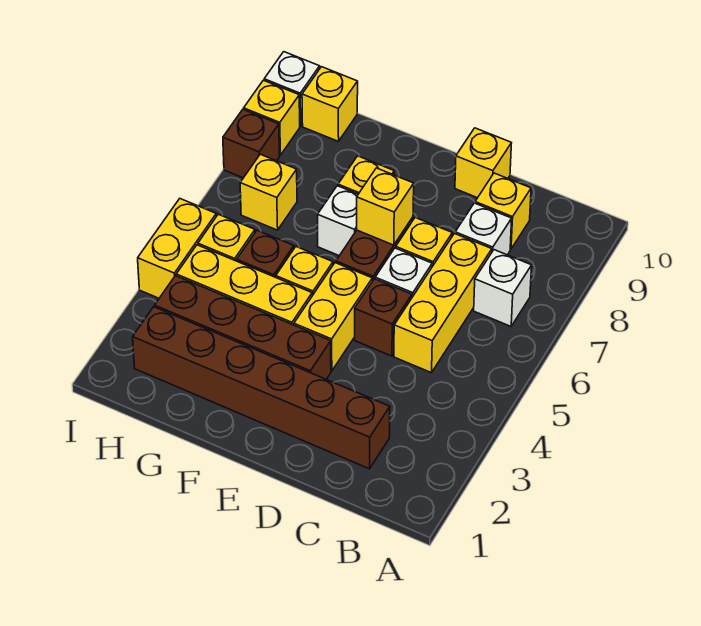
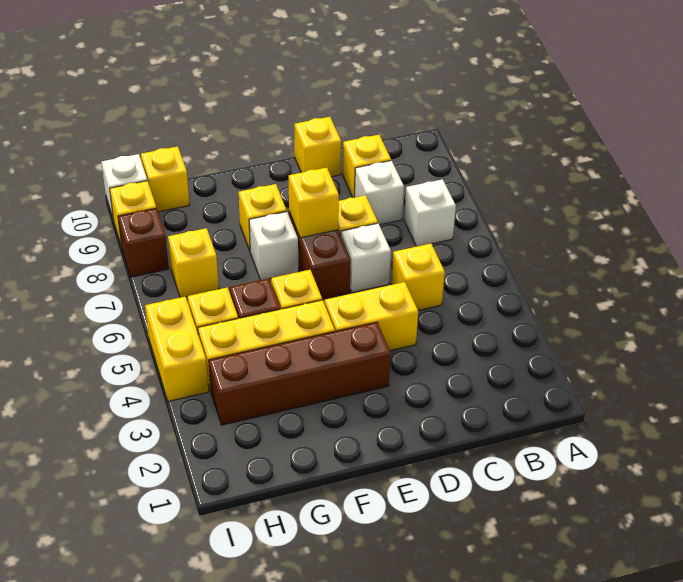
brown brick C2:H2 level 1 -> none
yellow brick C5:C7 level 1 -> yellow brick C5 level 1
brown brick D5 level 1 -> none
yellow brick E4:E5 level 1 -> yellow brick D4:E4 level 1

